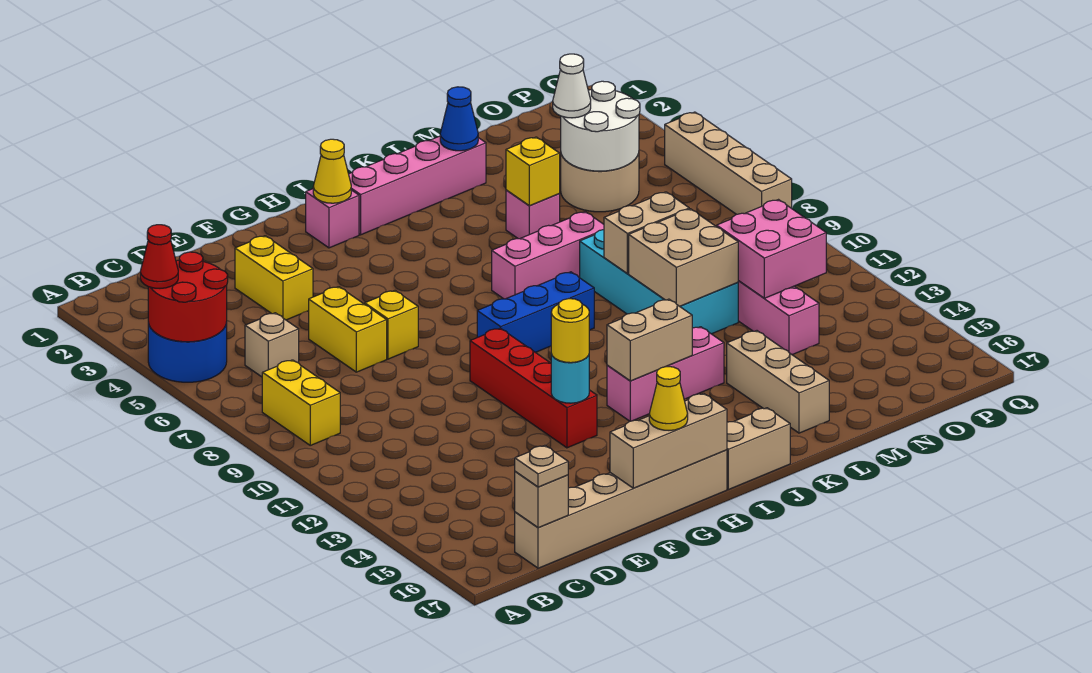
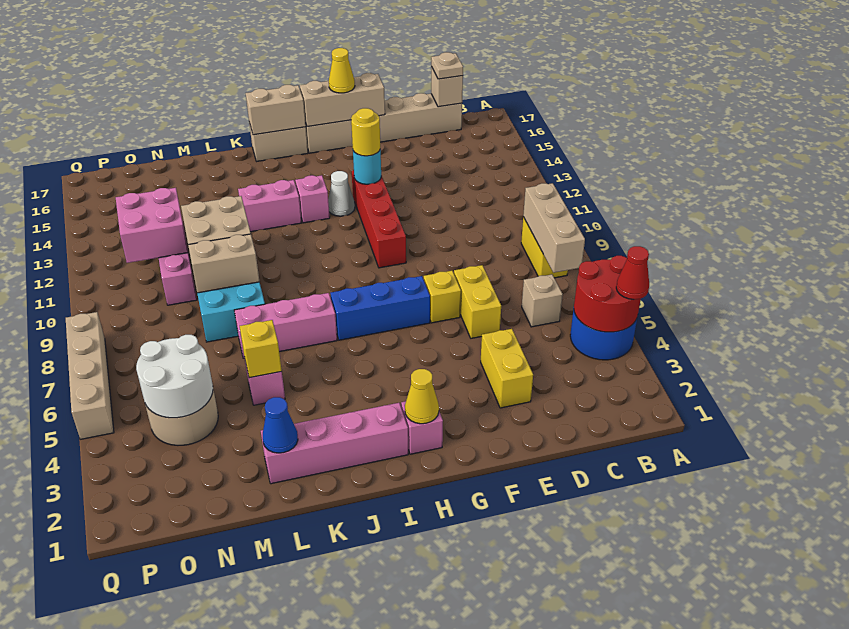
blue brick H9:J9 level 1 -> blue brick G7:I7 level 1
tan brick I13:J13 level 2 -> tan brick I17:J17 level 2
tan brick L14:L16 level 1 -> tan brick B7:B9 level 2
white cone N4 level 3 -> white cone H13 level 1

